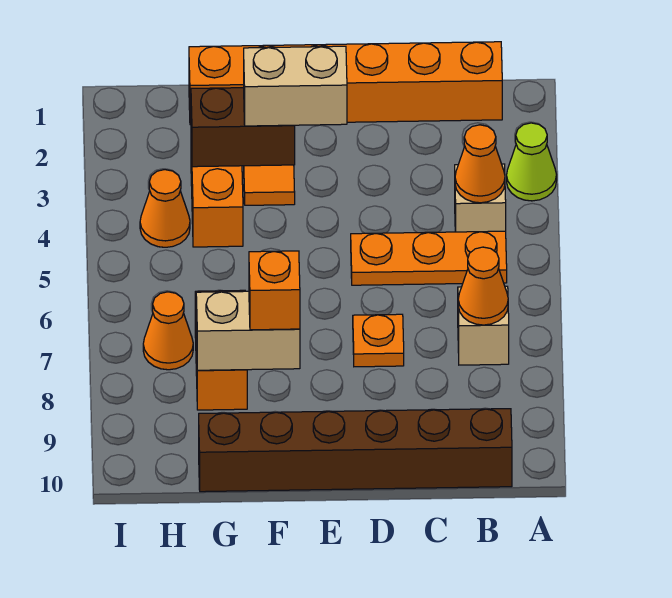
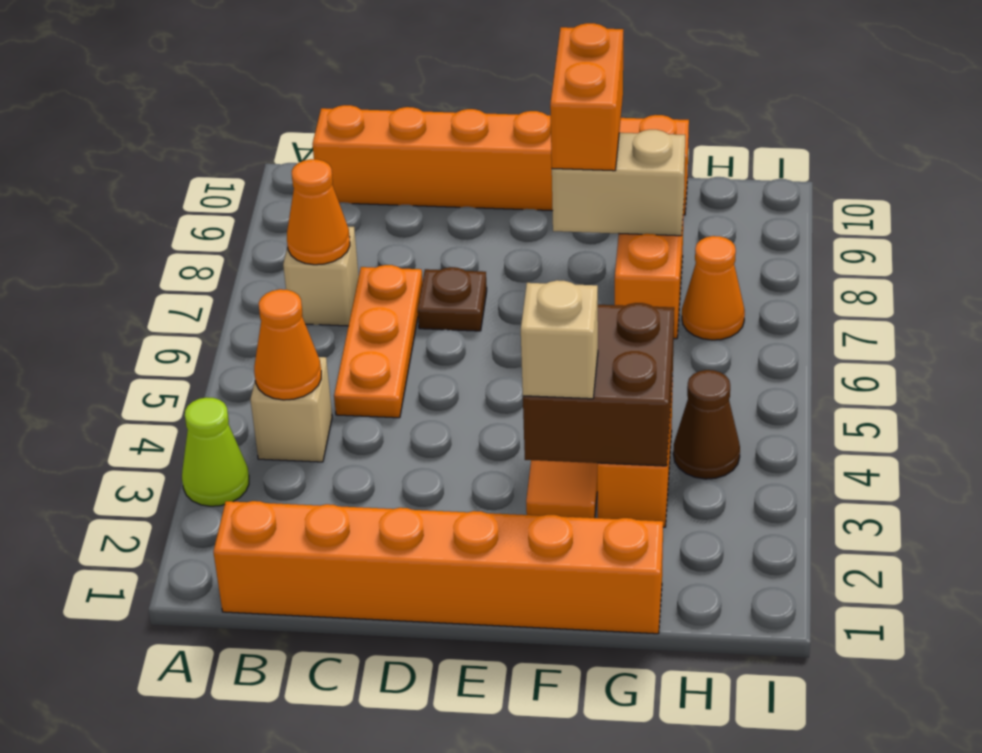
orange plate B5:D5 level 1 -> orange plate C5:C7 level 1
brown brick B10:G10 level 1 -> orange brick B10:G10 level 1
orange plate D7 level 1 -> brown plate D7 level 1
tan brick E3:F3 level 3 -> tan brick F3 level 3
brown brick F3:G3 level 2 -> brown brick F3:G4 level 2
orange brick F8 level 3 -> orange brick F8:F9 level 3
orange cone H4 level 1 -> brown cone H4 level 1

